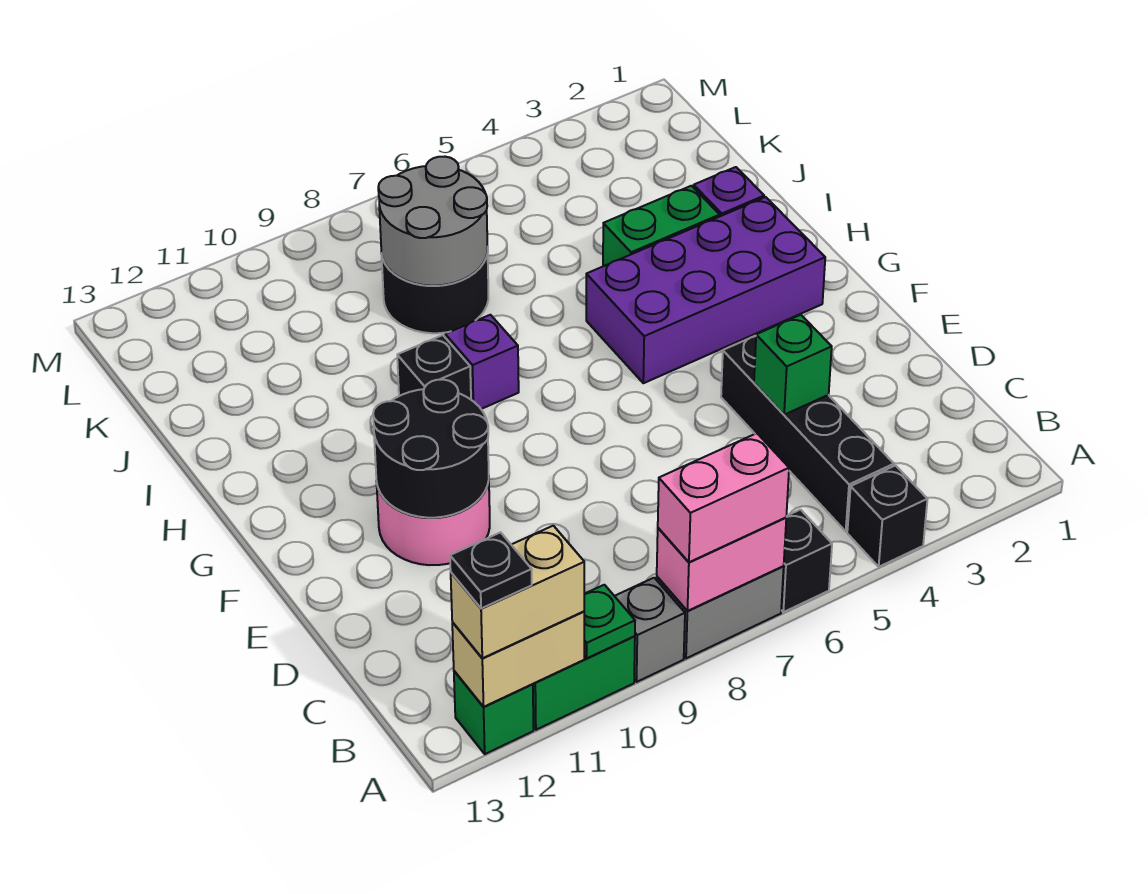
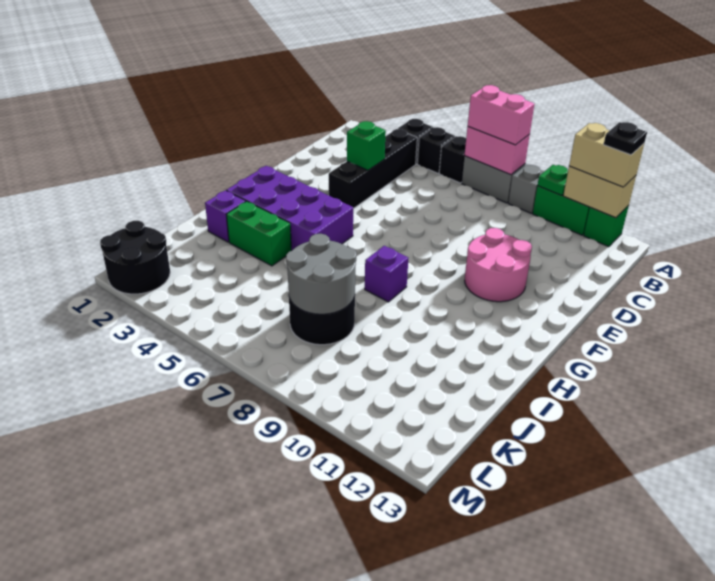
black round brick E10:F11 level 2 -> black round brick L1:M2 level 1
black brick H9 level 1 -> black brick A5 level 1

